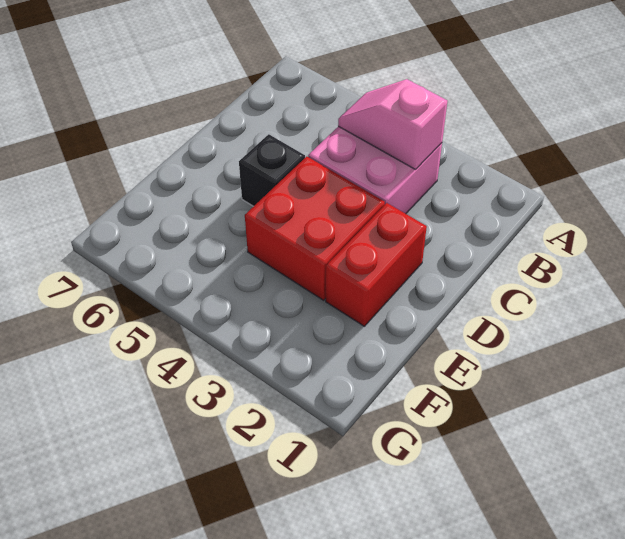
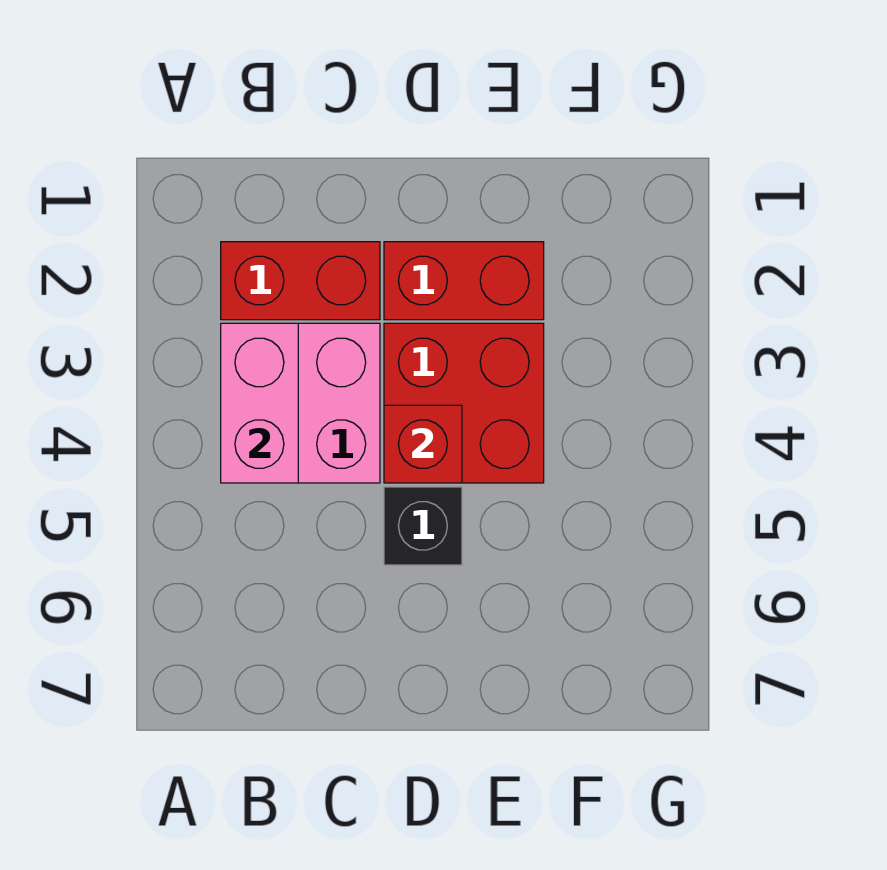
none -> red brick B2:C2 level 1
pink slope B3:B4 level 2 top 3 -> pink brick B3:B4 level 2
none -> red brick D4 level 2

